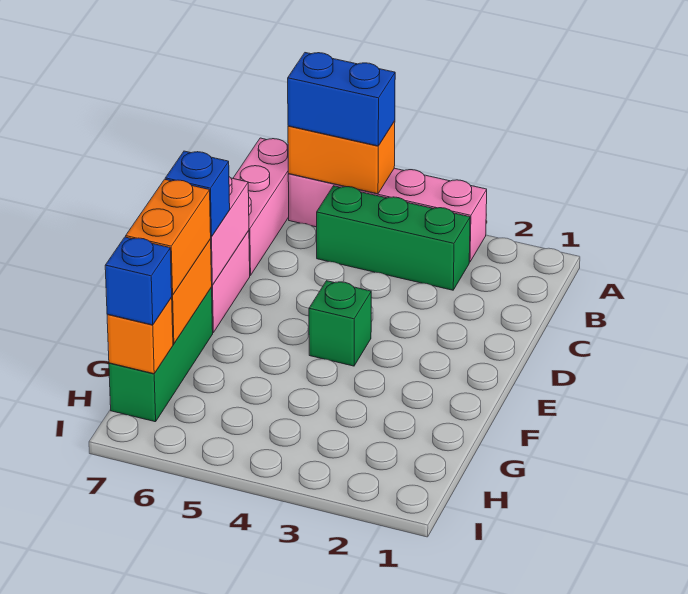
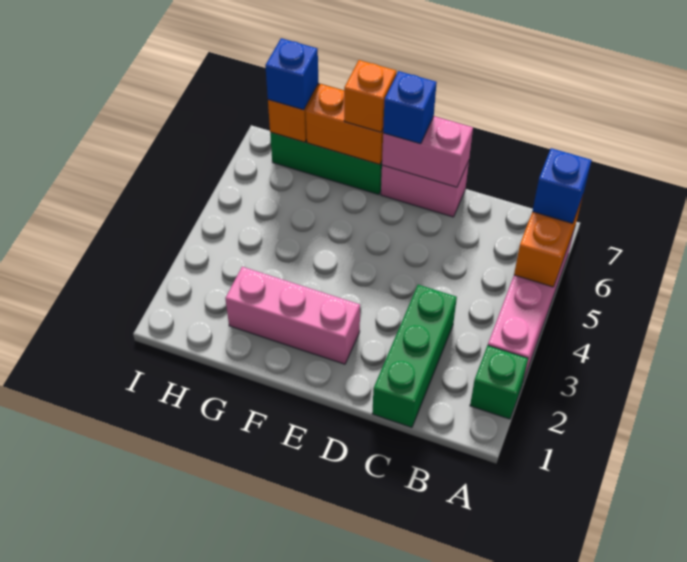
blue brick A5:A6 level 3 -> blue brick A6 level 3
pink brick A7:C7 level 1 -> pink brick E2:G2 level 1
green brick B3:B5 level 1 -> green brick C1:C3 level 1
green brick E4 level 1 -> green brick A2 level 1
orange brick F7:G7 level 3 -> orange brick F7 level 3

